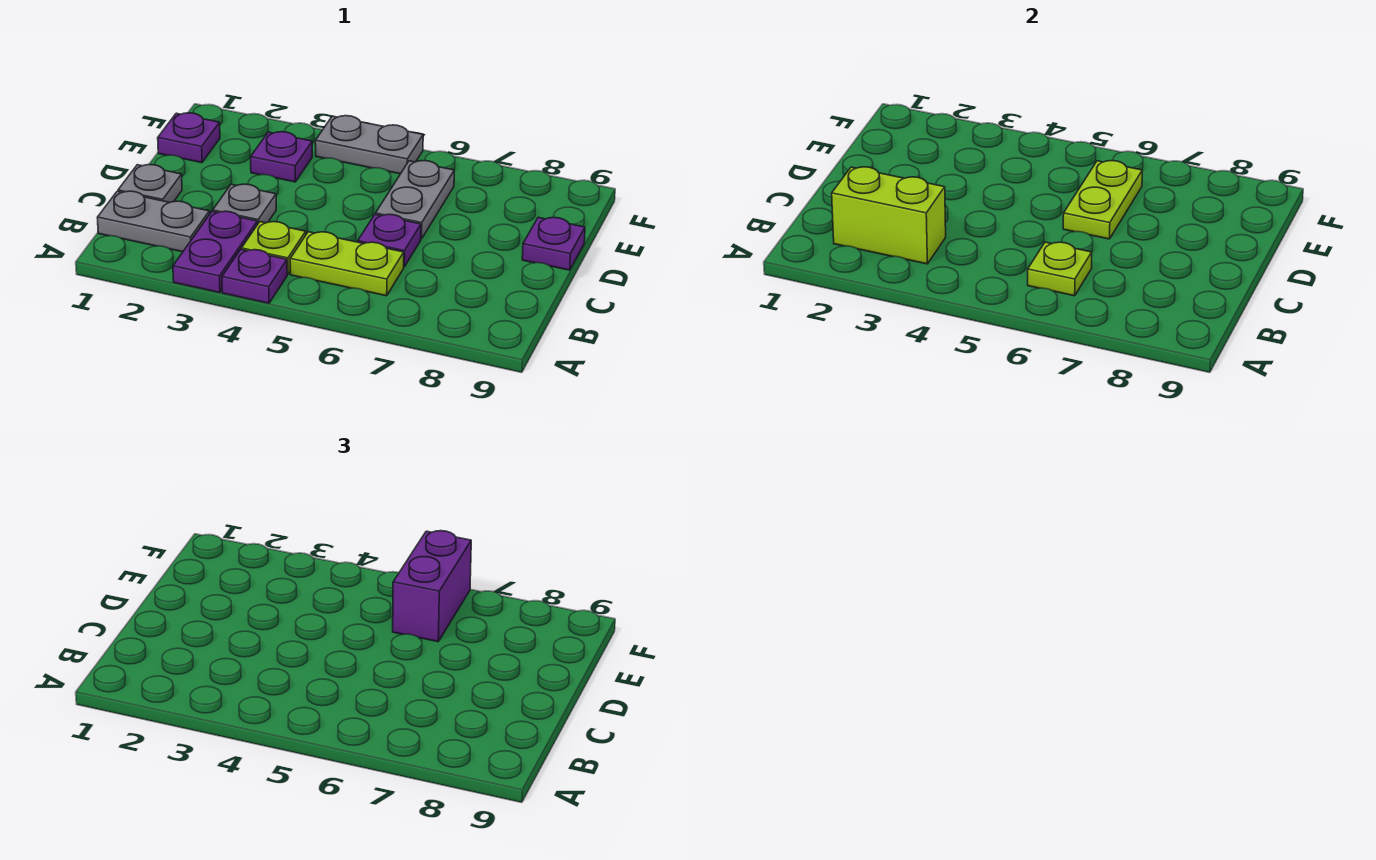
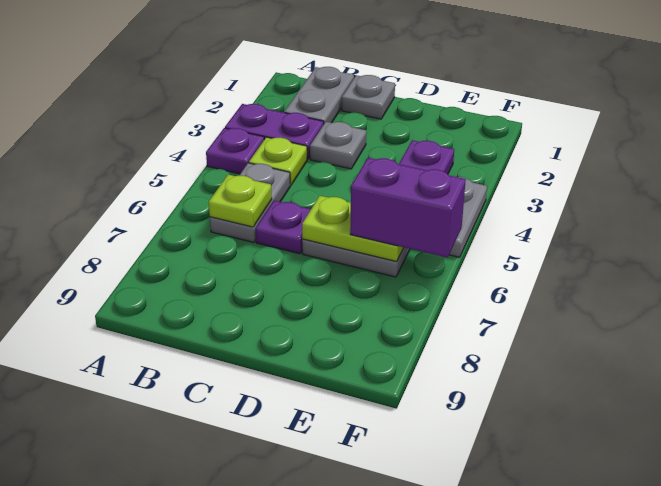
lime brick B2:B3 level 2 -> none
lime plate B5:B6 level 1 -> grey plate B5:B6 level 1
purple plate D9 level 1 -> none
purple plate E1 level 1 -> none

